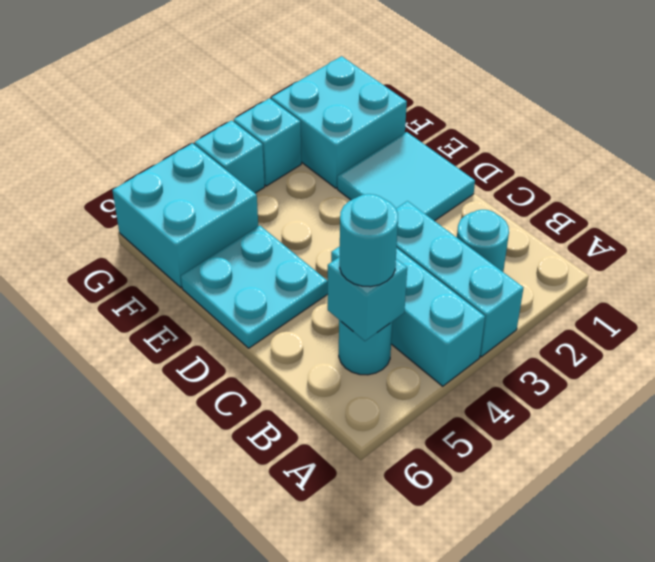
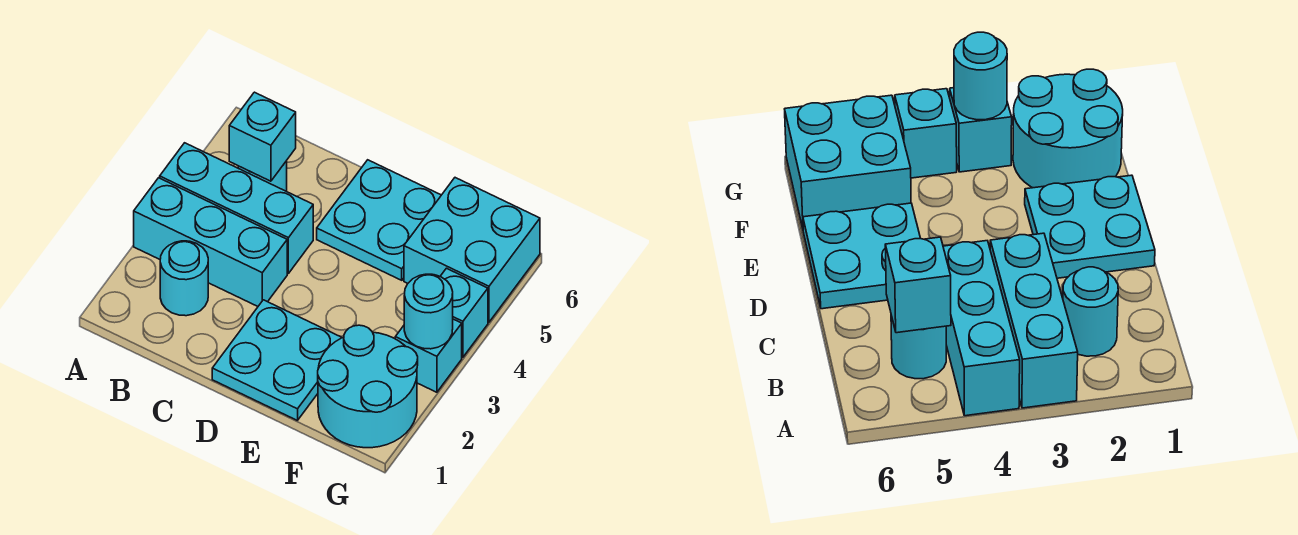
cyan round brick B5 level 3 -> cyan round brick G3 level 2
cyan tile D1:E2 level 1 -> cyan plate D1:E2 level 1
cyan brick F1:G2 level 1 -> cyan round brick F1:G2 level 1

